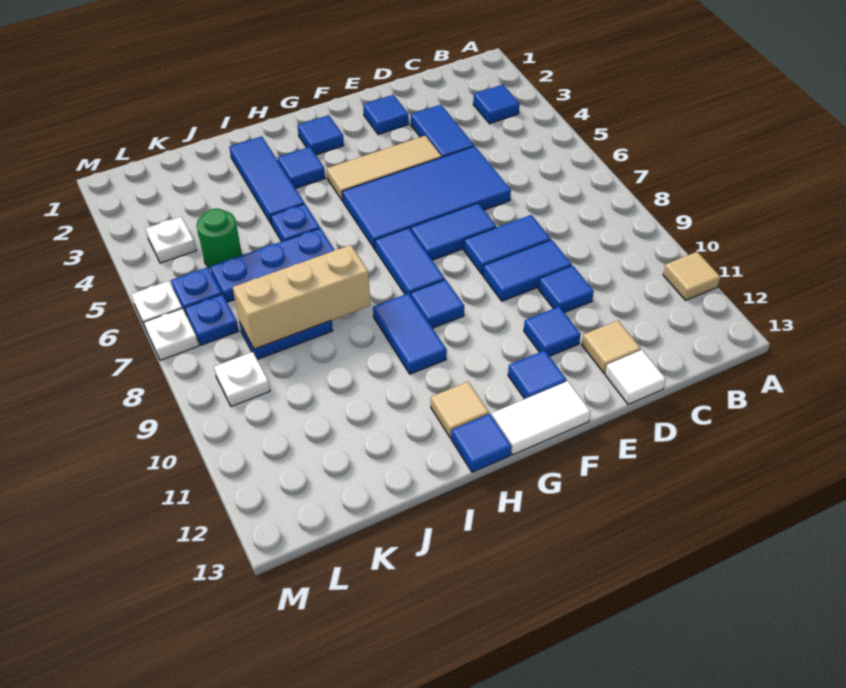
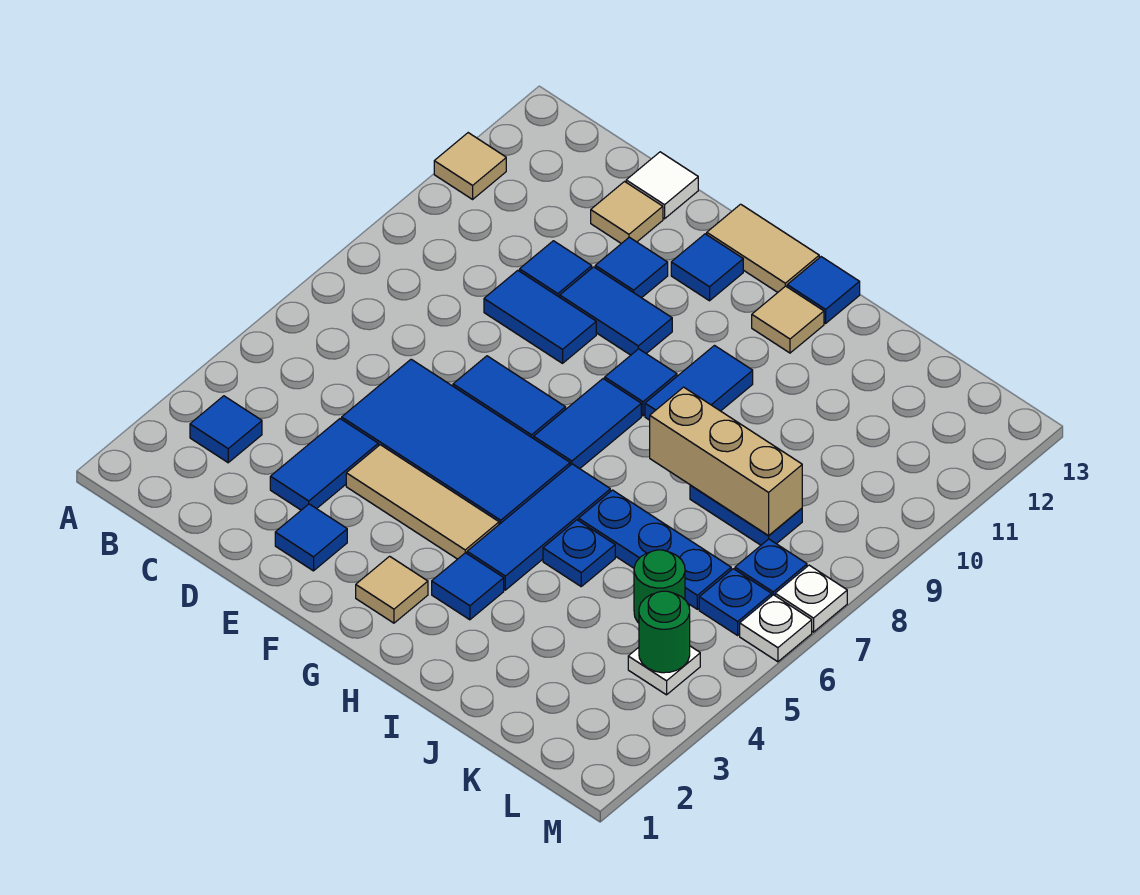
blue tile D8:E8 level 1 -> blue tile E10:F10 level 1
white tile F13:G13 level 1 -> tan tile F13:G13 level 1
blue tile G2 level 1 -> tan tile G2 level 1
blue tile I2:I4 level 1 -> blue tile H4:H6 level 1
none -> green round brick L4 level 2
white plate L9 level 1 -> none

